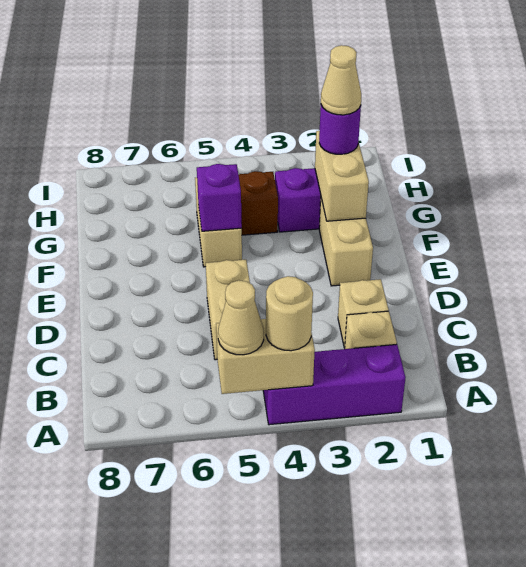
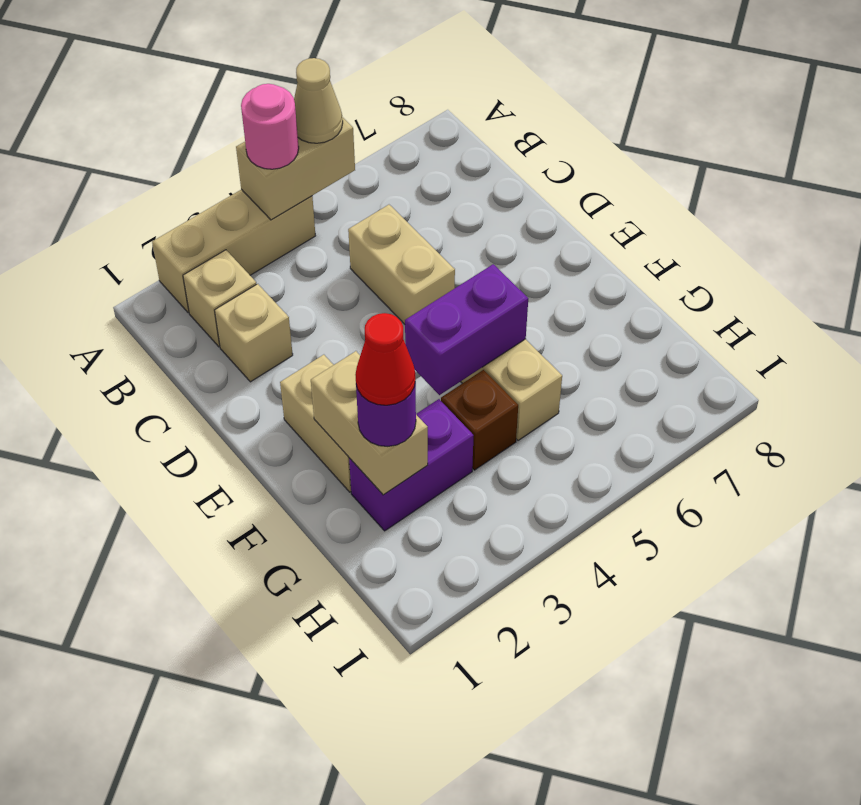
purple brick A2:A4 level 1 -> tan brick A2:A4 level 1
tan round brick A4 level 3 -> pink round brick A4 level 3
purple brick F5 level 2 -> purple brick F4:F5 level 2
tan cone G2 level 4 -> red cone G2 level 4

